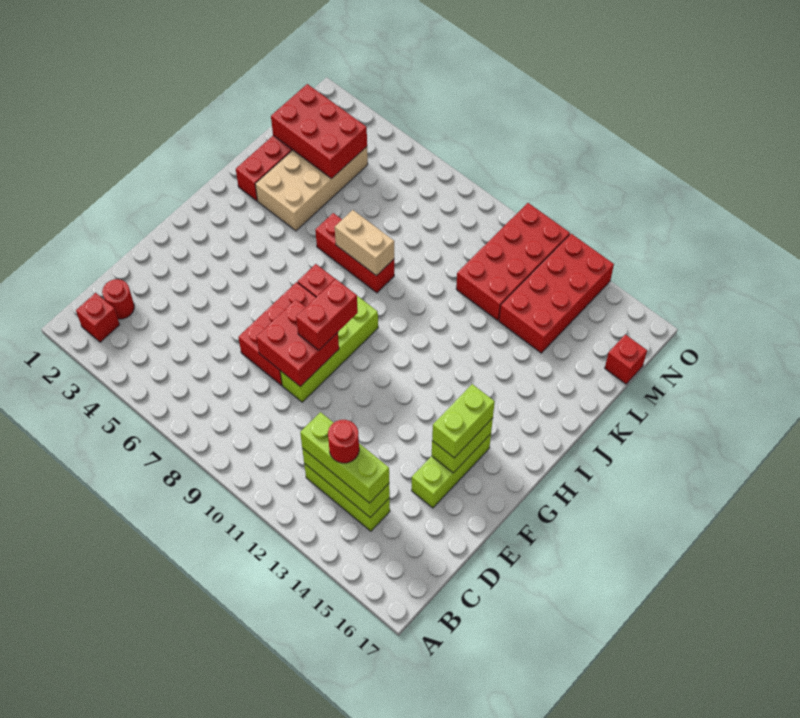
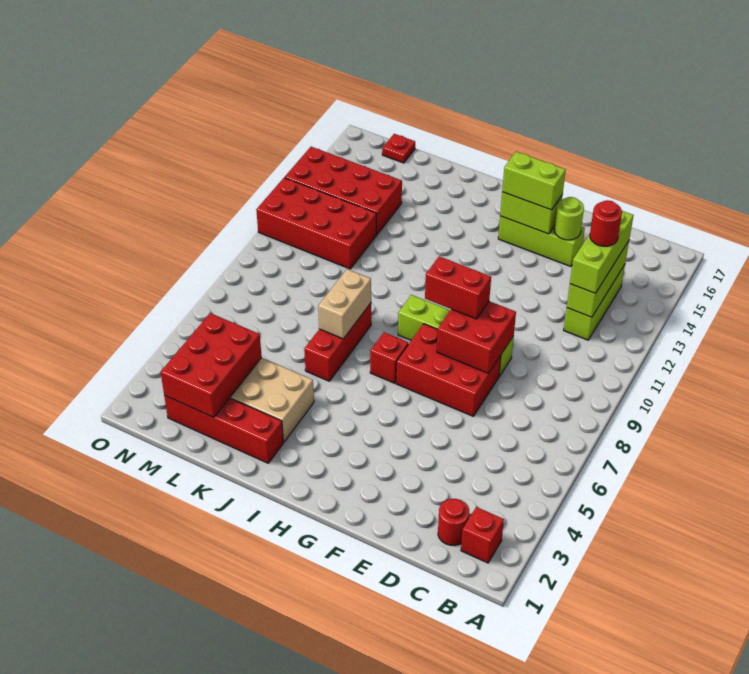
none -> lime round brick E15 level 2
red brick M17 level 1 -> red plate M17 level 1

